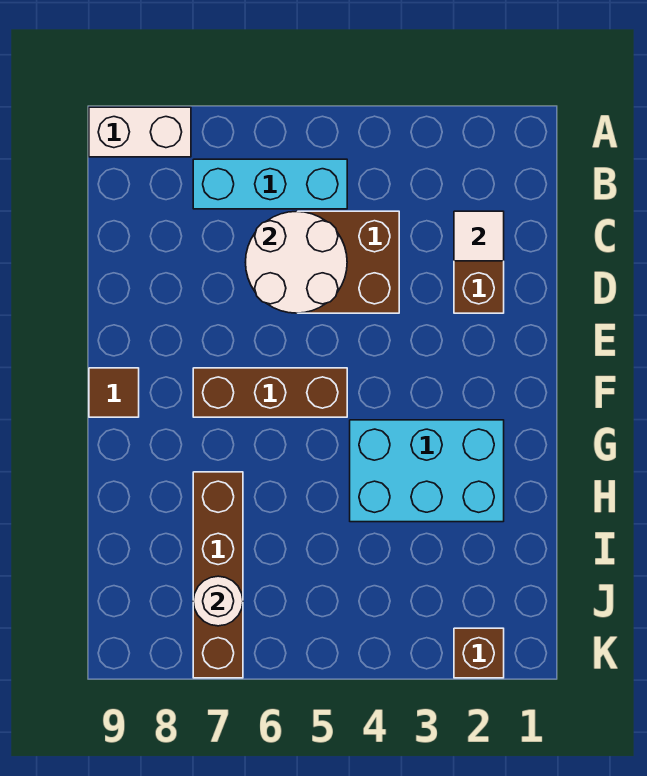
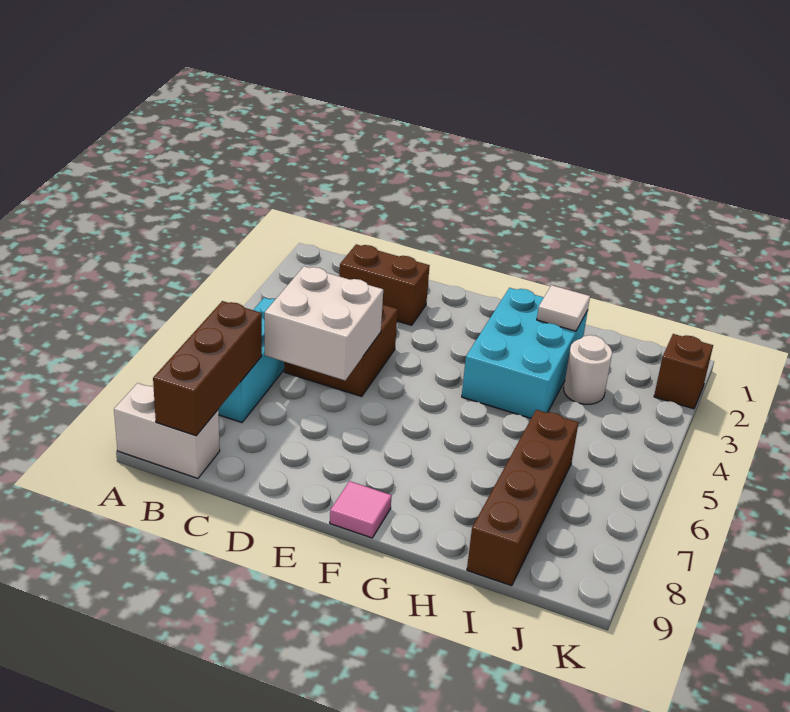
white brick A8:A9 level 1 -> white brick A9:B9 level 1
white tile C2 level 2 -> white tile H2 level 2
white round brick C5:D6 level 2 -> white brick C5:D6 level 2
brown brick F5:F7 level 1 -> brown brick B7:B9 level 2
brown tile F9 level 1 -> pink tile F9 level 1
brown brick H7:K7 level 1 -> brown brick I6:I9 level 1
white round brick J7 level 2 -> white round brick I3 level 1

